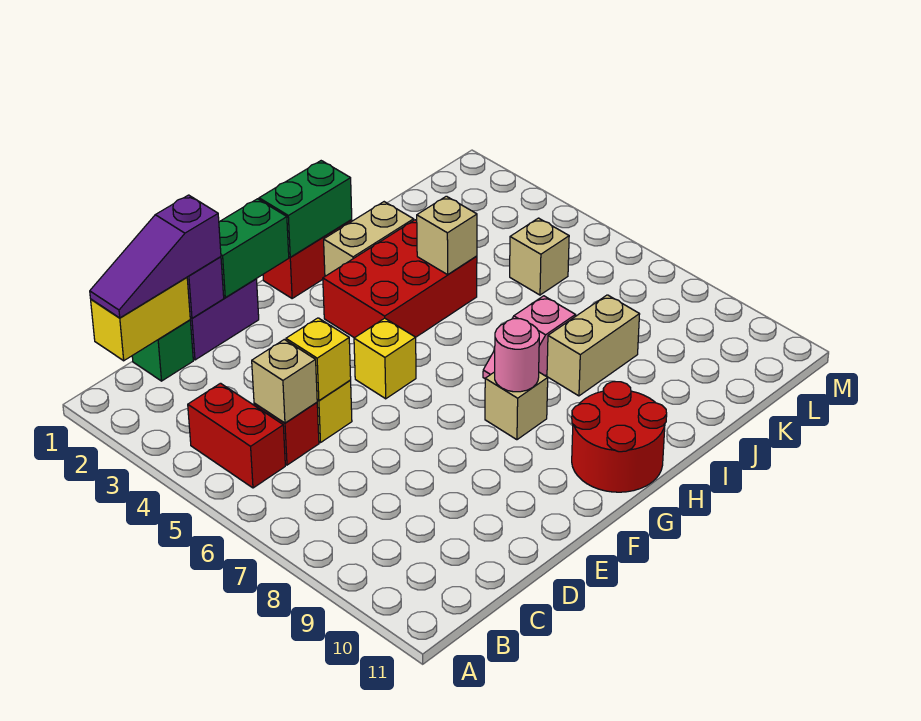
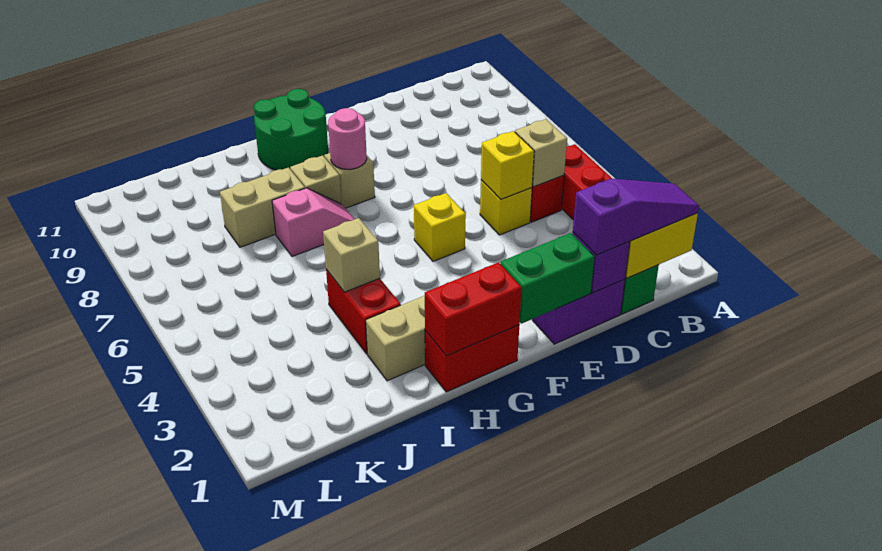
green brick G1:H1 level 2 -> red brick G1:H1 level 2
red brick G3:I4 level 1 -> red brick I3:I4 level 1
red round brick G10:H11 level 1 -> green round brick G10:H11 level 1
tan brick K5 level 1 -> tan brick H8 level 1

